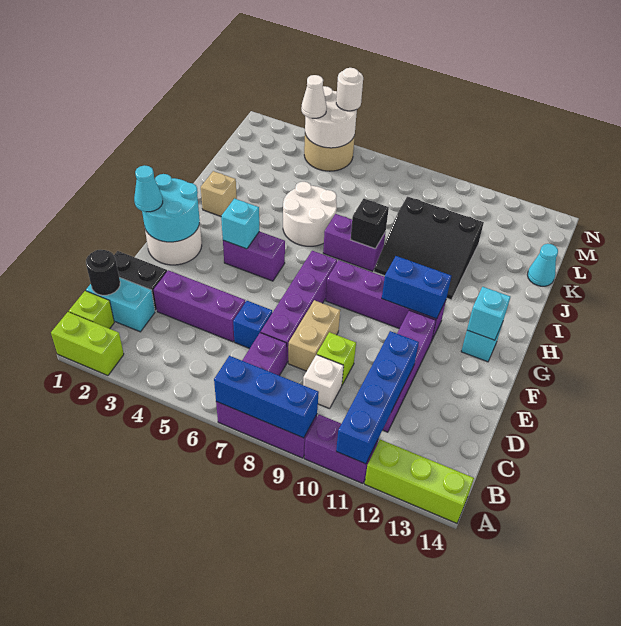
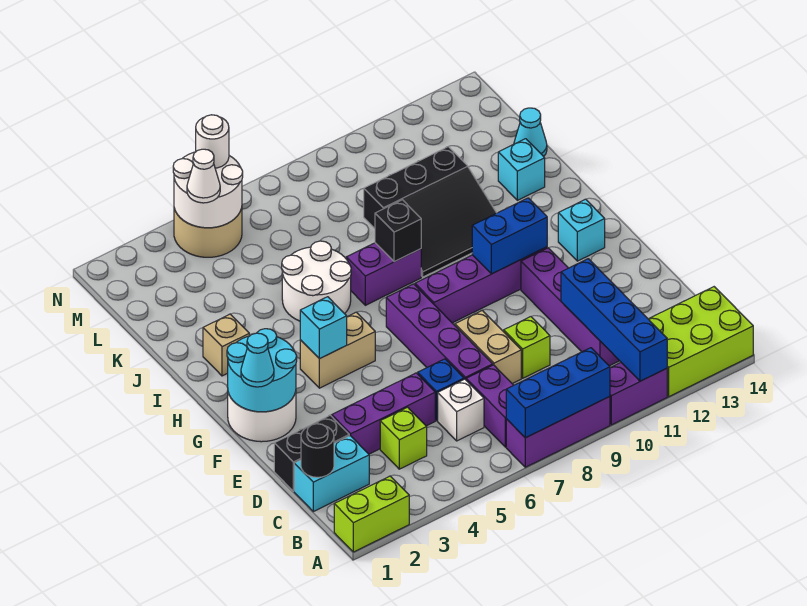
lime brick A12:A14 level 1 -> lime brick A12:B14 level 1
lime brick B1 level 1 -> lime brick C4 level 1
white brick C9 level 1 -> white brick C6 level 1
purple brick G4:G5 level 1 -> tan brick G4:G5 level 1
cyan brick G13 level 2 -> cyan brick J13 level 1

